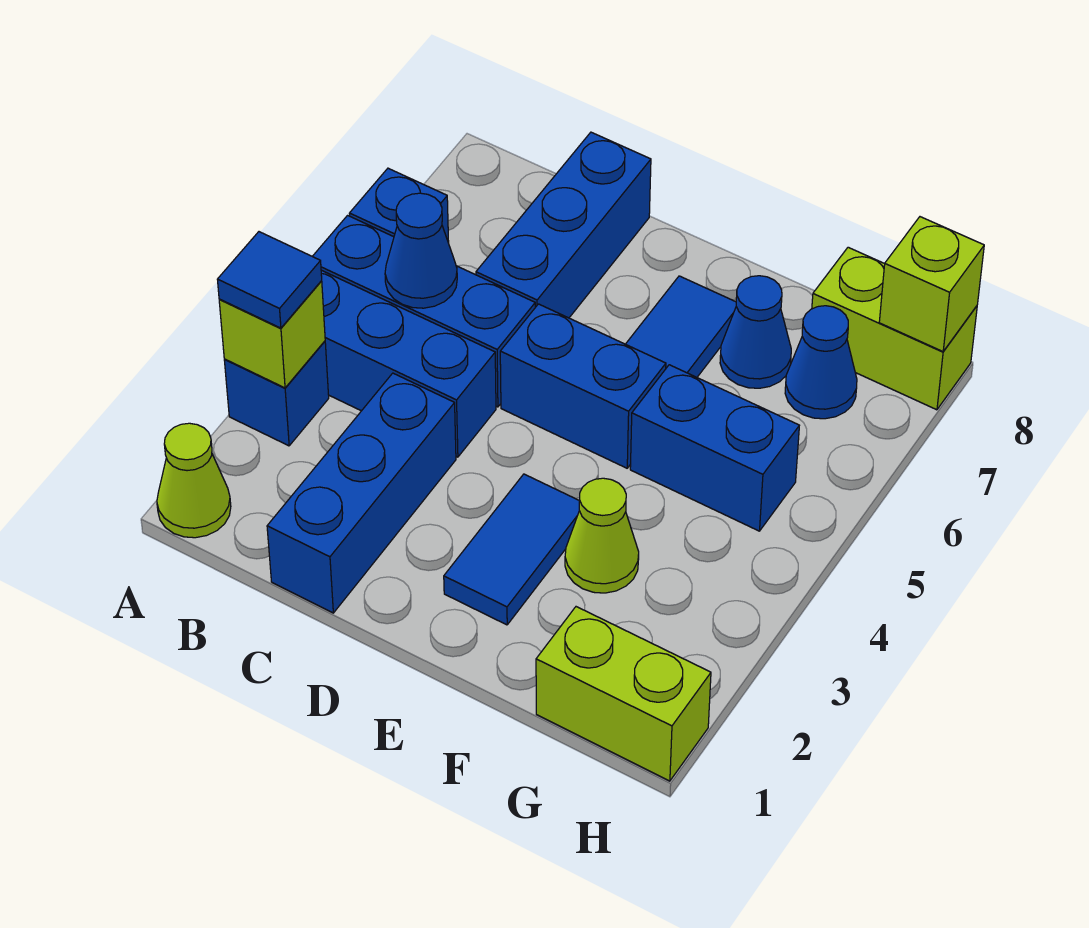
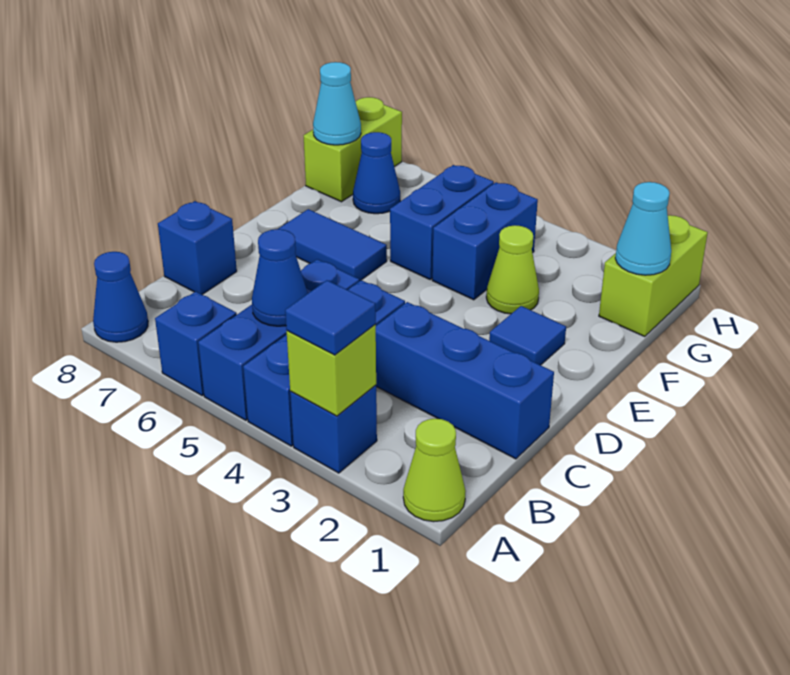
blue brick C6:C8 level 1 -> blue brick C8 level 1
blue brick D5:E5 level 1 -> blue brick F4:G4 level 1
blue tile E2:E3 level 1 -> blue tile E2 level 1
blue cone F7 level 1 -> blue cone A8 level 1
none -> cyan cone G1 level 2
none -> cyan cone G8 level 2
lime brick H8 level 2 -> none

